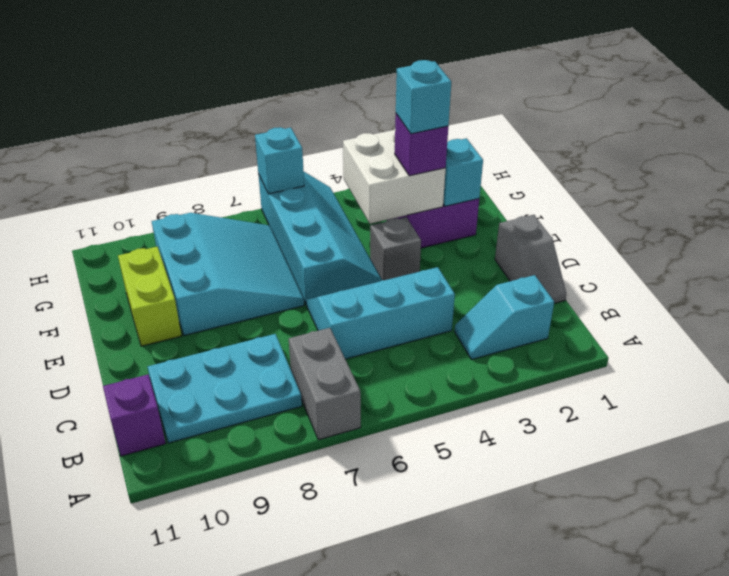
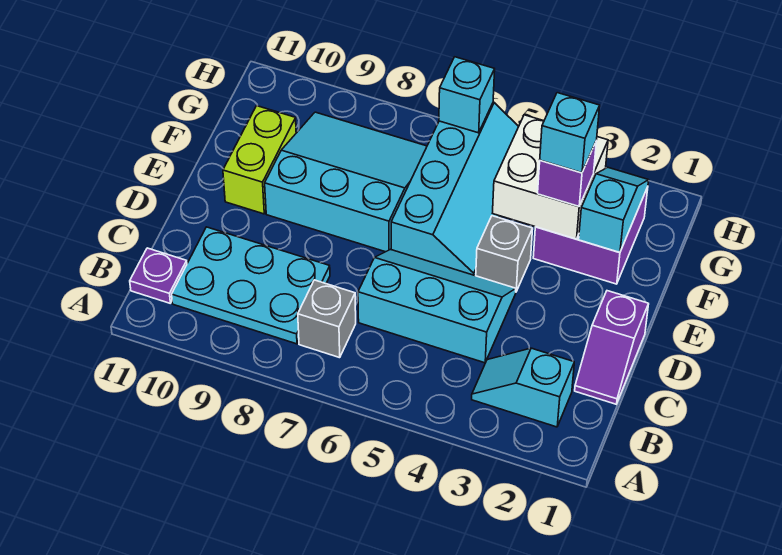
grey brick A7:B7 level 1 -> grey brick B7 level 1
purple brick B11 level 1 -> purple plate B11 level 1
grey slope C1:D1 level 1 top D -> purple slope C1:D1 level 1 top D
cyan slope E7:G9 level 1 top 9 -> cyan slope E7:G9 level 1 top E

